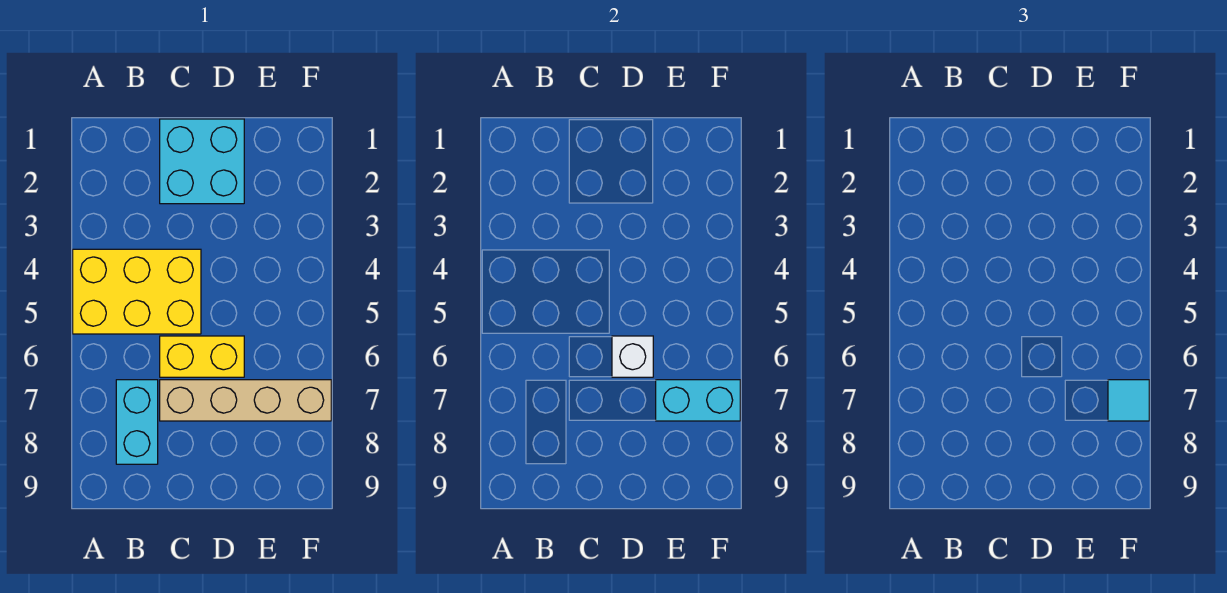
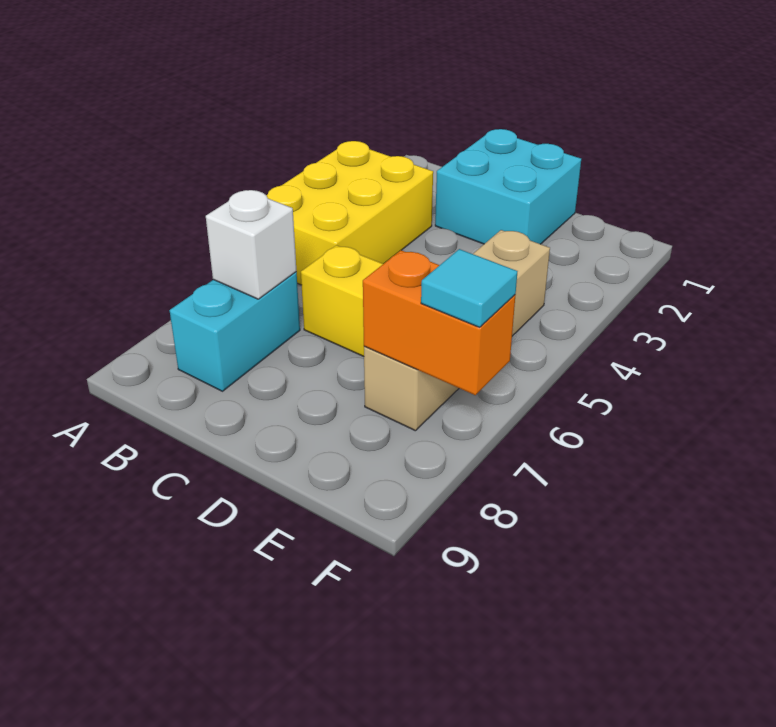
yellow brick A4:C5 level 1 -> yellow brick A3:B5 level 1
tan brick C7:F7 level 1 -> tan brick E4:E7 level 1
white brick D6 level 2 -> white brick B7 level 2
cyan brick E7:F7 level 2 -> orange brick E7:F7 level 2

